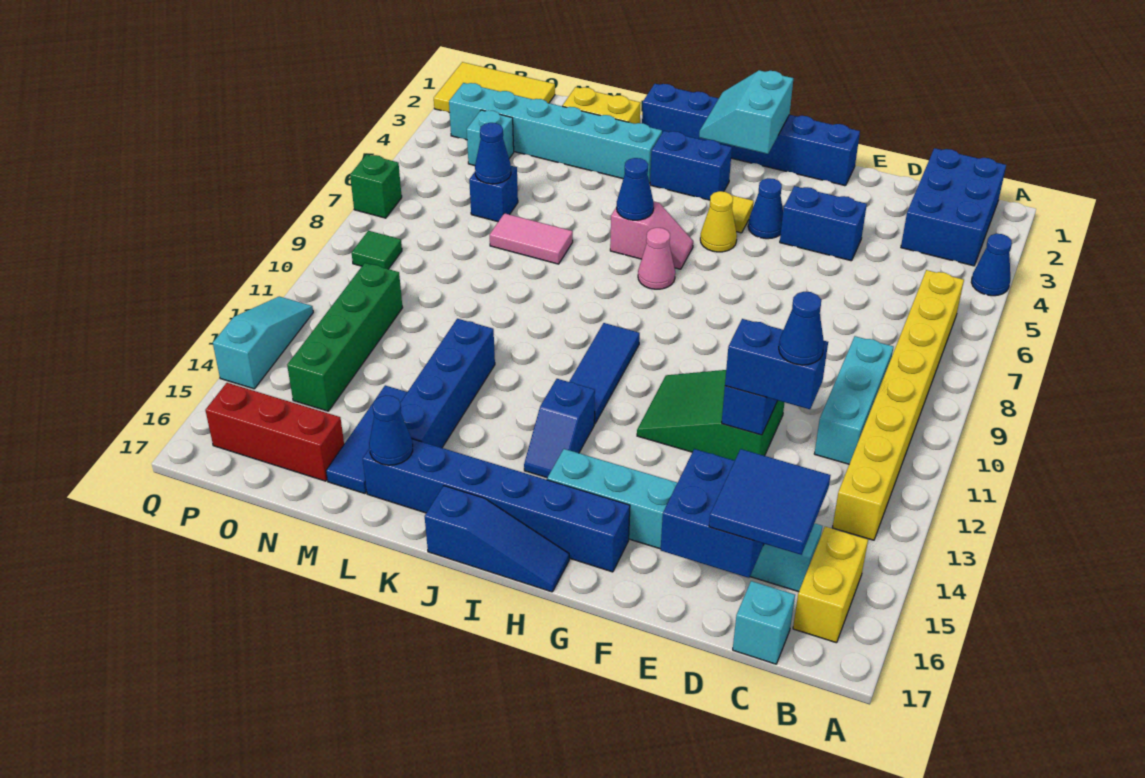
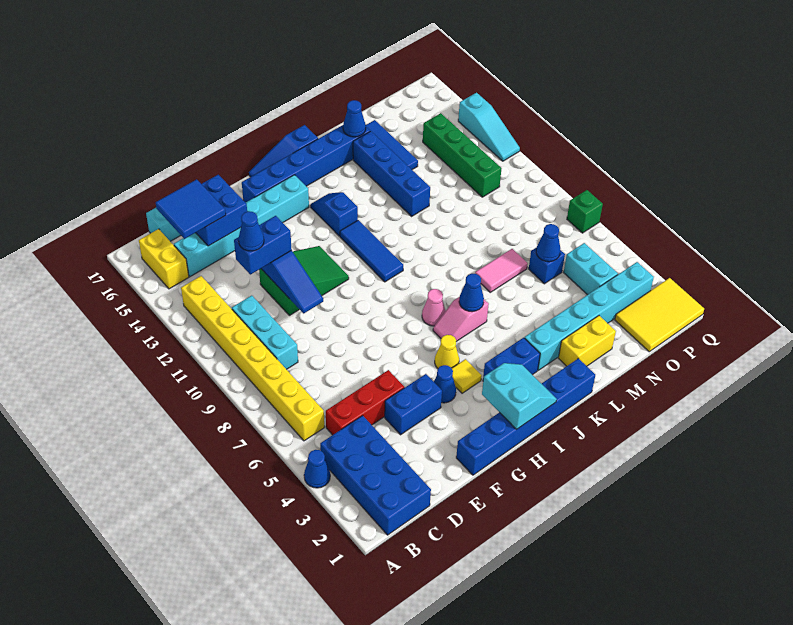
blue brick B1:C3 level 1 -> blue brick B1:C4 level 1
red brick N16:P16 level 1 -> red brick C5:E5 level 1
cyan brick O4 level 1 -> cyan brick O4:O5 level 1
green tile P9 level 1 -> none

